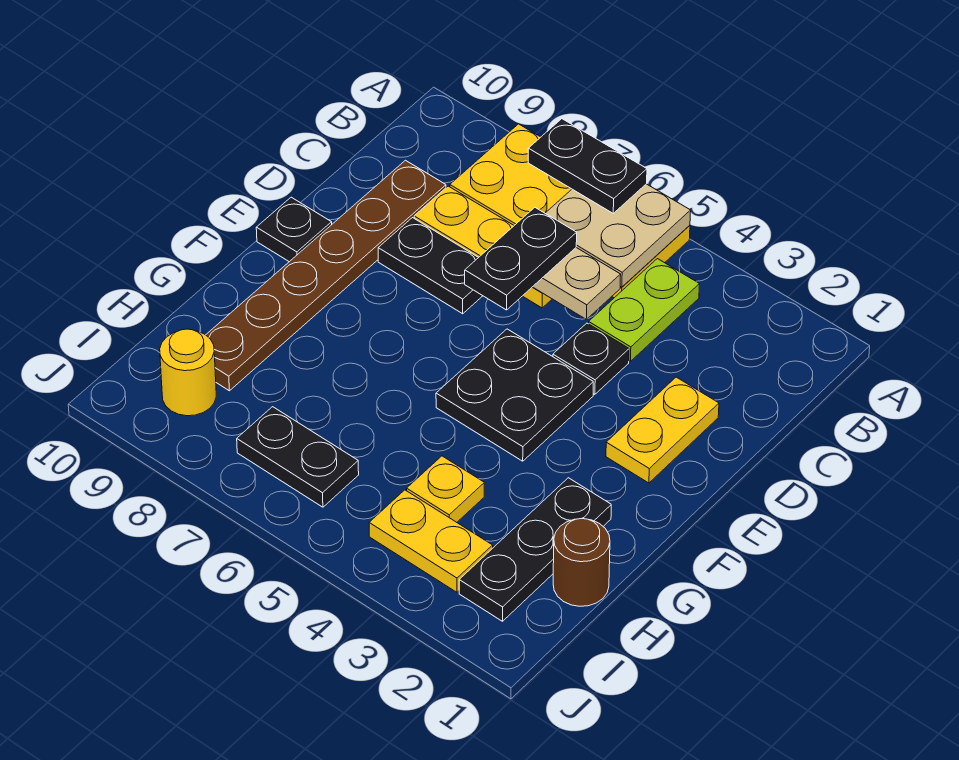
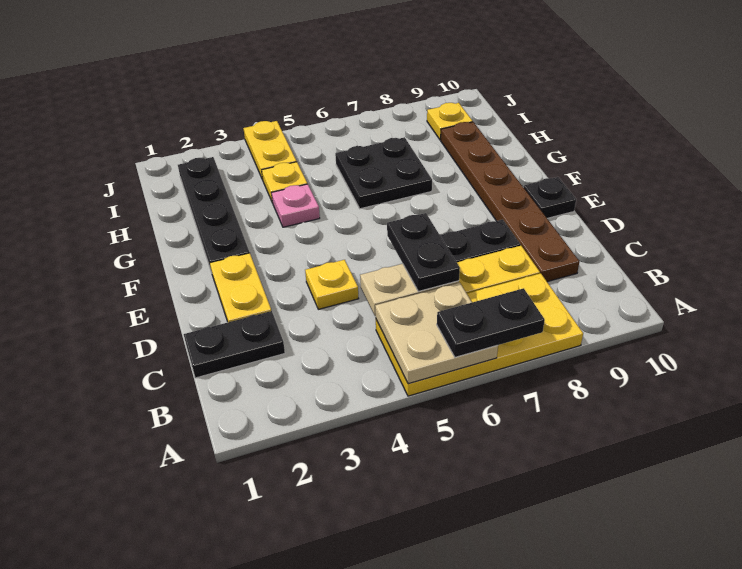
lime plate B4:C4 level 1 -> none
black plate D4 level 1 -> yellow plate D4 level 1
black plate E4:F5 level 1 -> black plate G6:H7 level 1
black plate G2:I2 level 1 -> black plate F2:I2 level 1
none -> pink plate G4 level 1
brown round brick H1 level 1 -> none
yellow plate I3:I4 level 1 -> yellow plate I4:J4 level 1
black plate I6:I7 level 1 -> black plate C1:C2 level 1
yellow round brick I9 level 1 -> yellow plate I9 level 1

